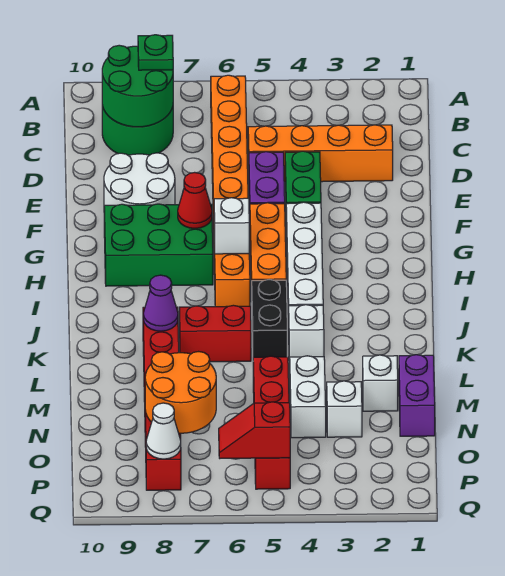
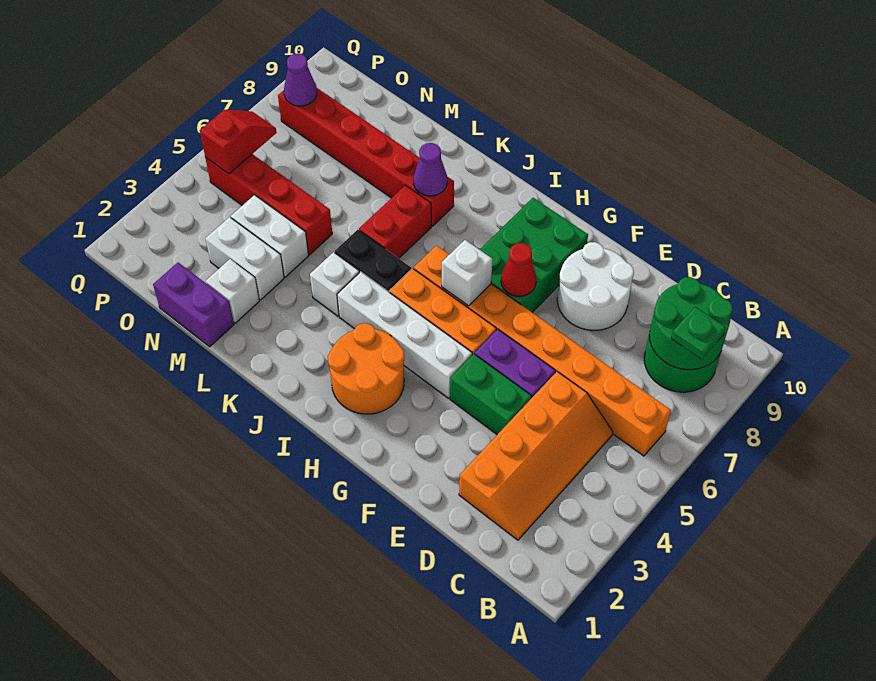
white brick N3 level 1 -> white brick M3:N3 level 1
orange round brick N7:O8 level 2 -> orange round brick H2:I3 level 1
white cone P8 level 2 -> purple cone P8 level 2

